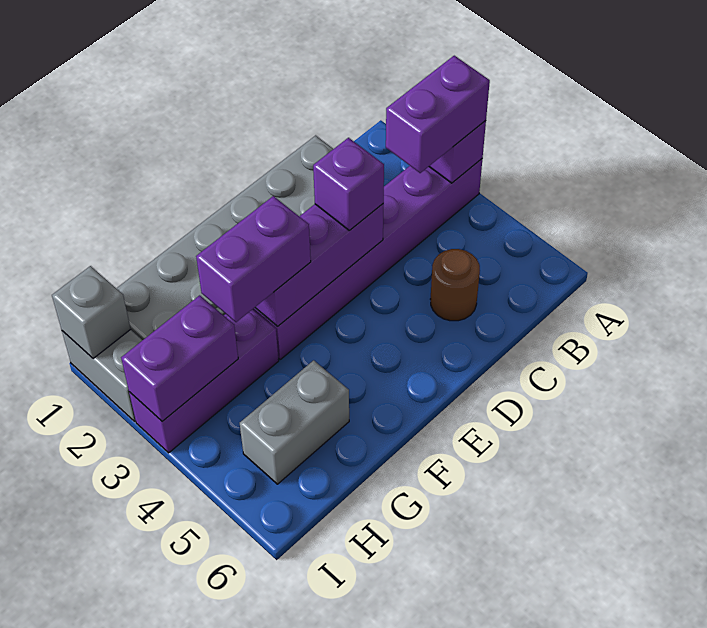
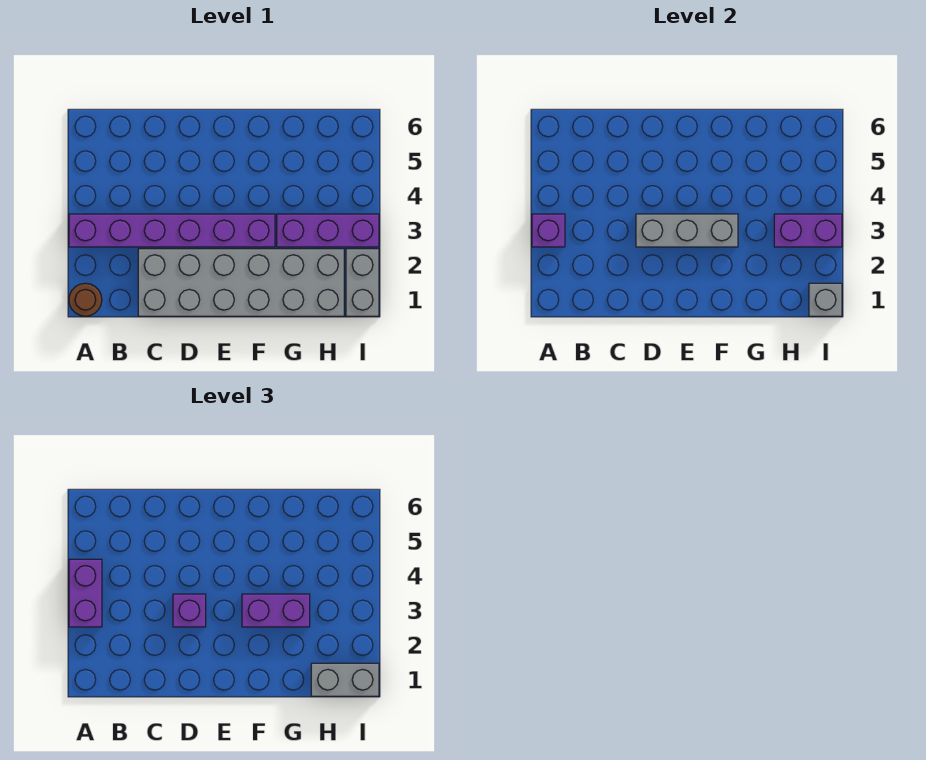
purple brick A3:B3 level 3 -> purple brick A3:A4 level 3
brown round brick C5 level 1 -> brown round brick A1 level 1
purple brick D3:F3 level 2 -> grey brick D3:F3 level 2
grey brick G5:H5 level 1 -> grey brick H1:I1 level 3

